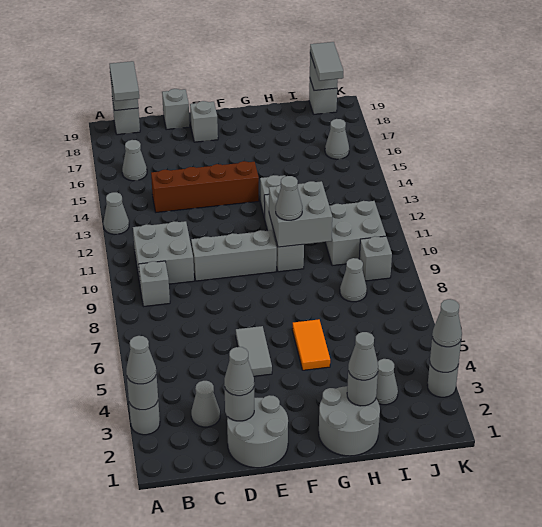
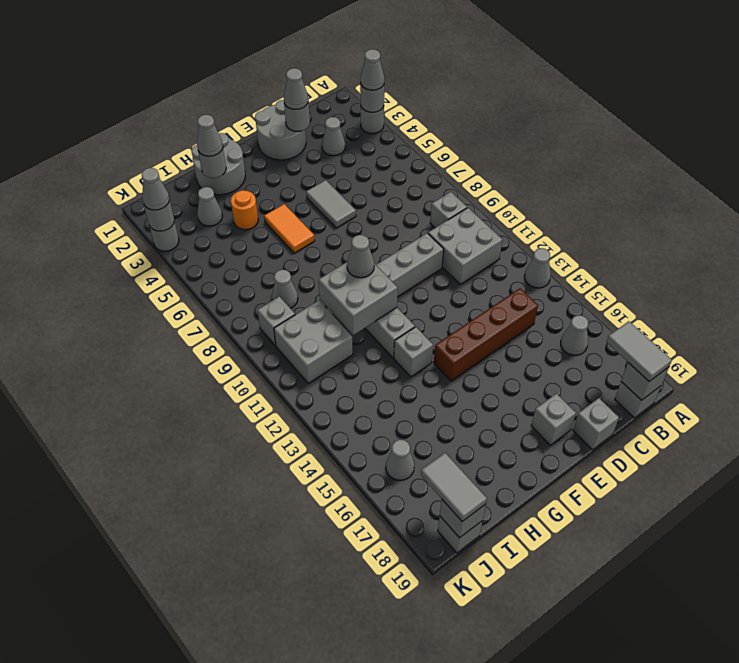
none -> orange round brick H4 level 1

